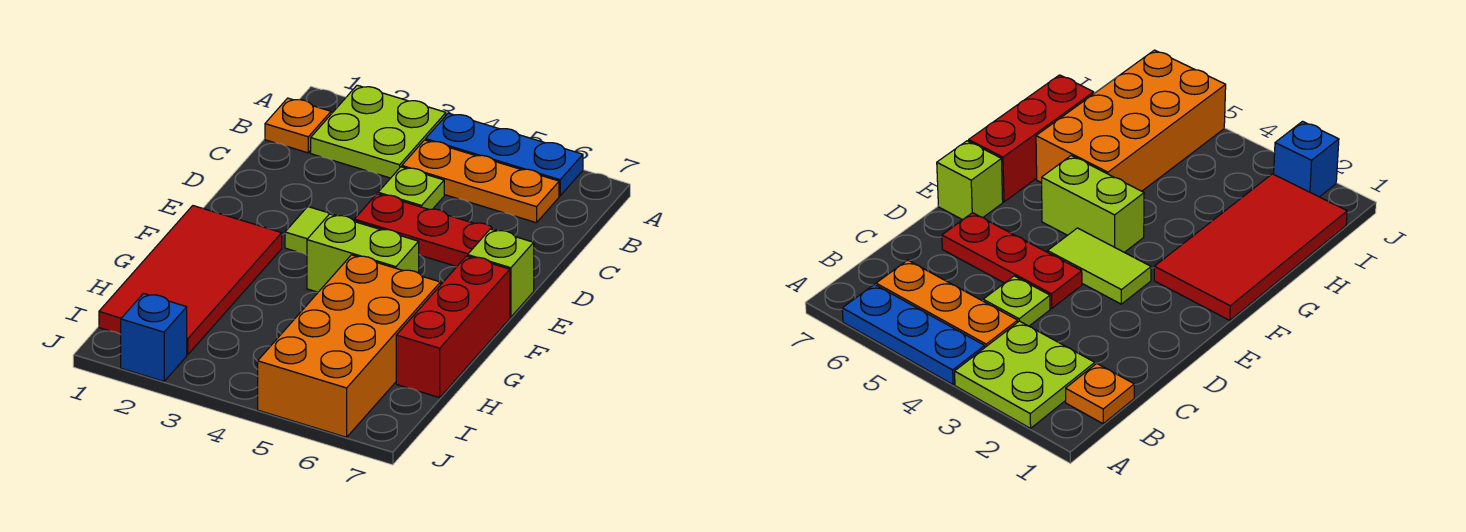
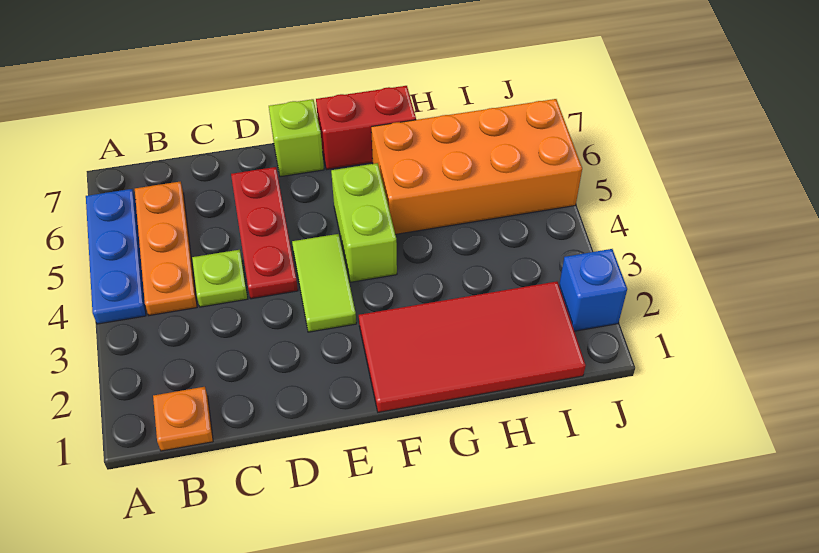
lime plate A2:B3 level 1 -> none
red brick F7:H7 level 1 -> red brick F7:G7 level 1

